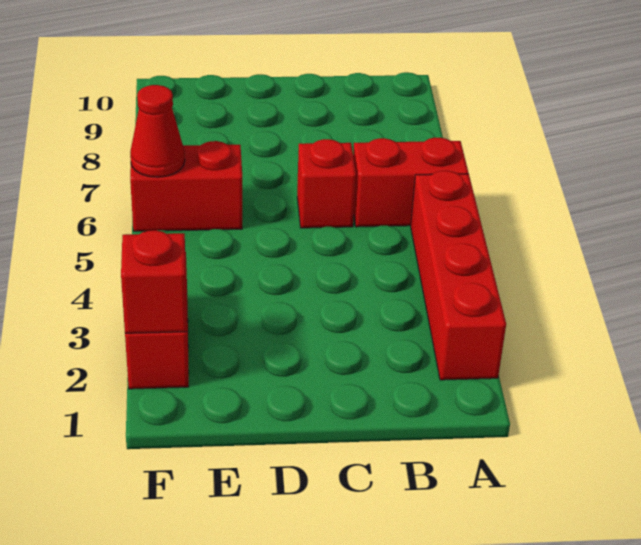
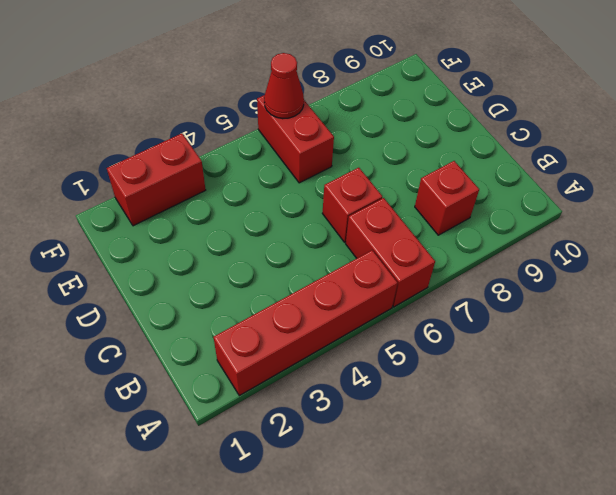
red brick F2 level 2 -> red brick B8 level 1

